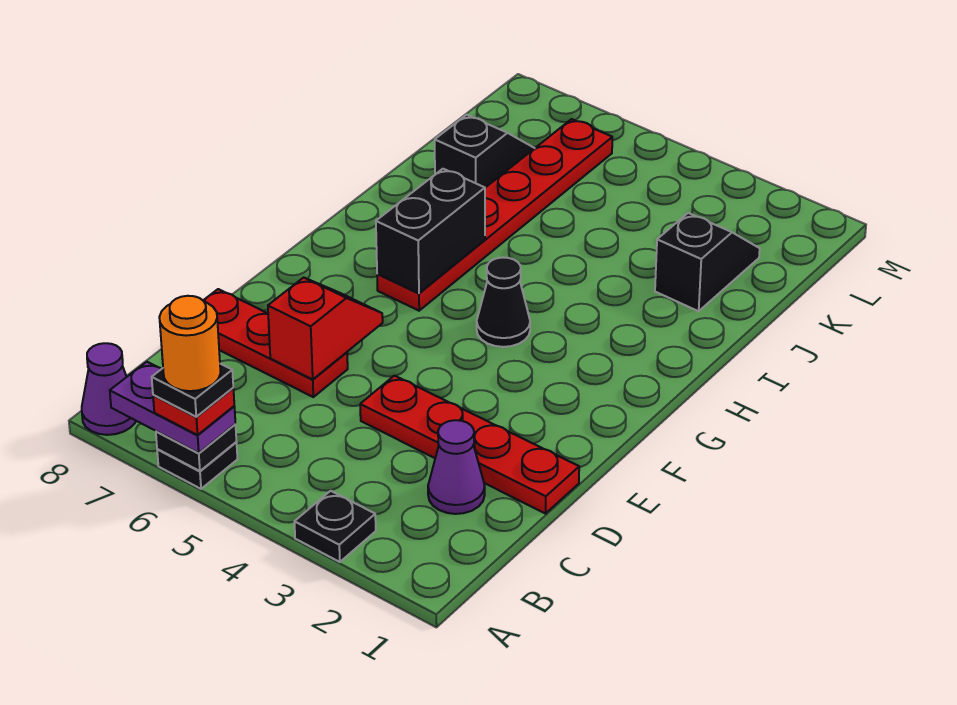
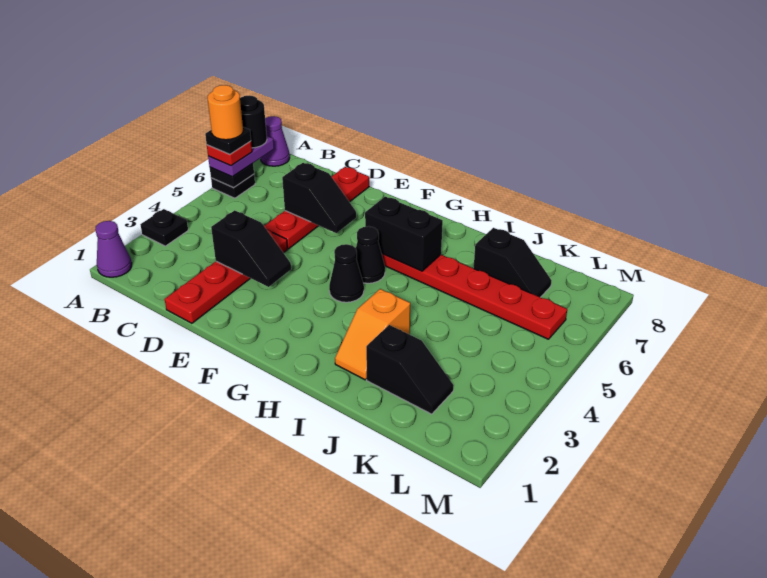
none -> black round brick A7 level 4
purple cone C2 level 1 -> purple cone A1 level 1
none -> black slope D3:E3 level 2 top D
red plate D6:D8 level 1 -> red plate D5:D8 level 1
red slope D6:E6 level 2 top D -> black slope D6:E6 level 2 top D
none -> black cone G5 level 1
none -> orange slope I2:I3 level 1 top 3

